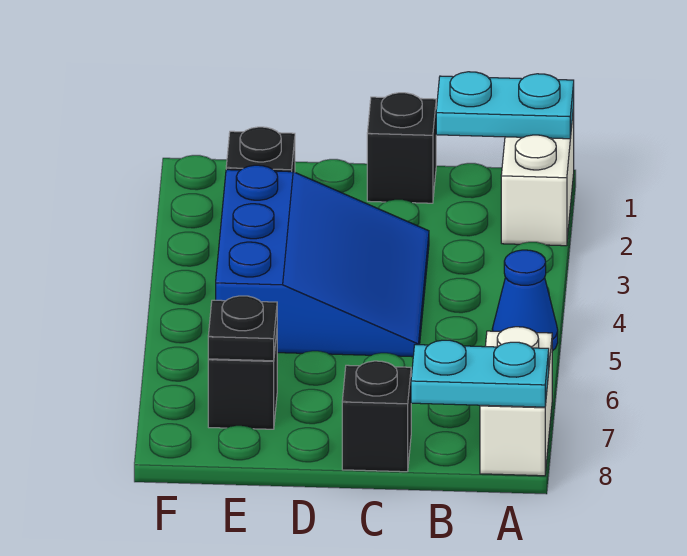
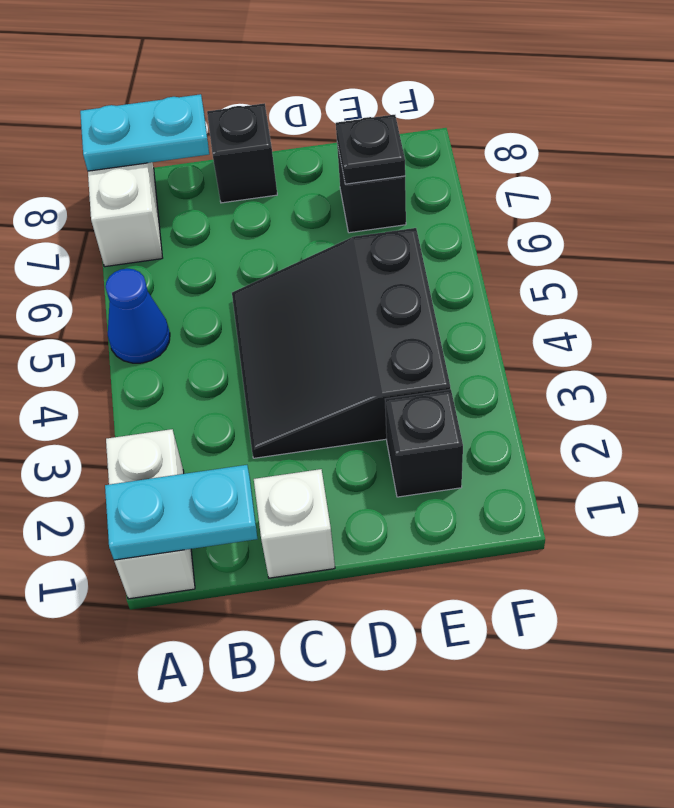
black brick C1 level 1 -> white brick C1 level 1
blue slope C3:E5 level 1 top E -> black slope C3:E5 level 1 top E

